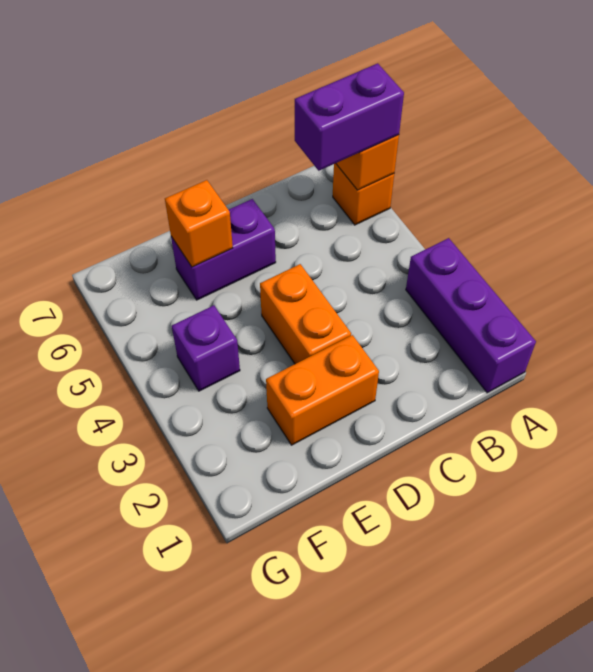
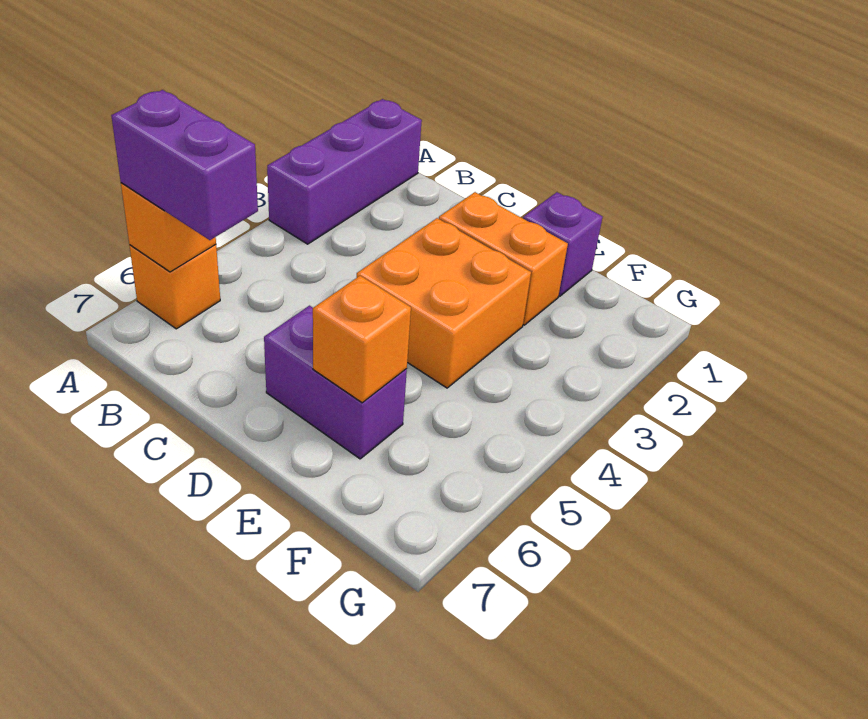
orange brick D3:D4 level 1 -> orange brick D3:E4 level 1
purple brick F4 level 1 -> purple brick E1 level 1

